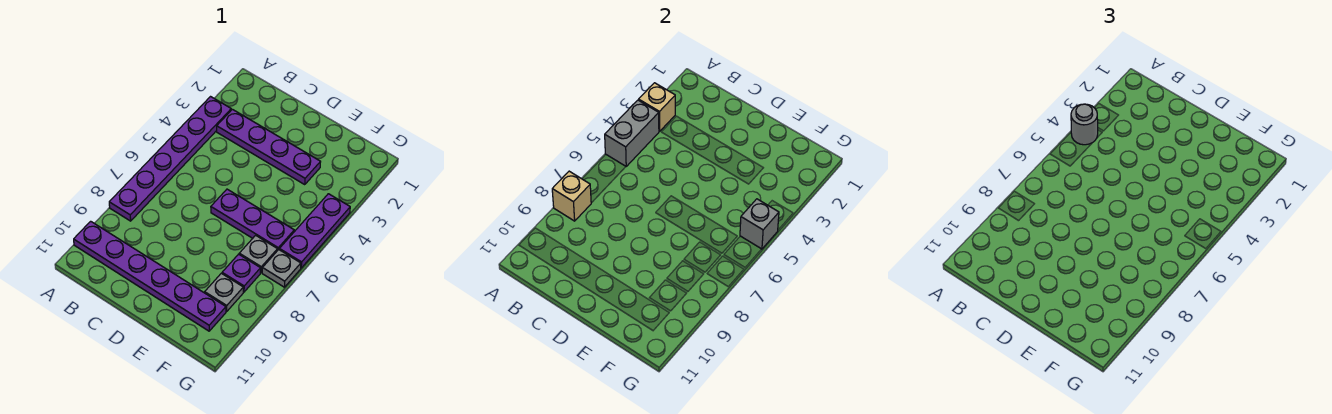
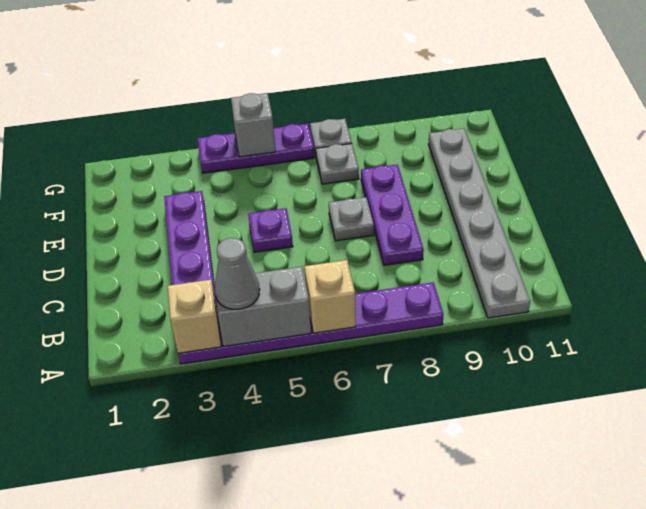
grey round brick A4 level 3 -> grey cone A4 level 3
tan brick A8 level 2 -> tan brick A6 level 2
purple plate A10:F10 level 1 -> grey plate A10:F10 level 1
purple plate D6:F6 level 1 -> purple plate C8:E8 level 1
purple plate F8 level 1 -> purple plate D5 level 1
grey plate F9 level 1 -> grey plate D7 level 1

